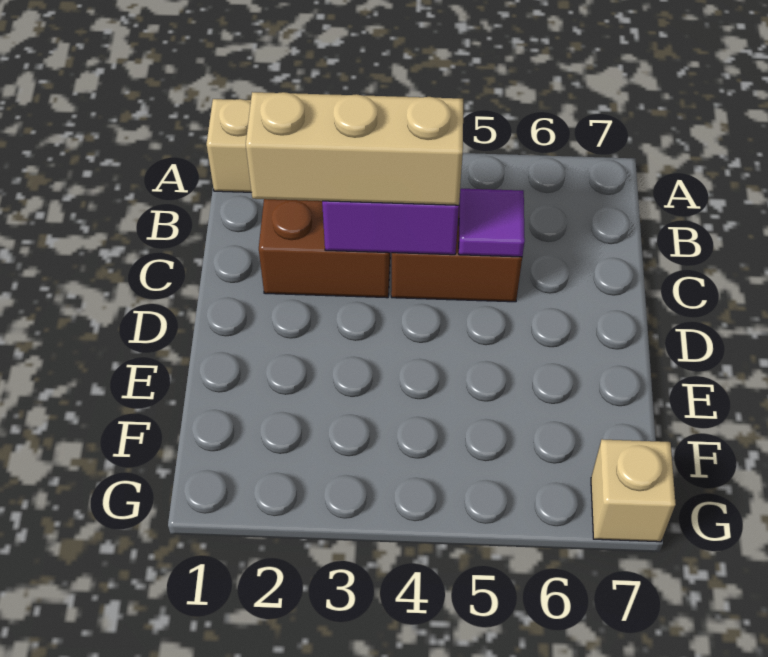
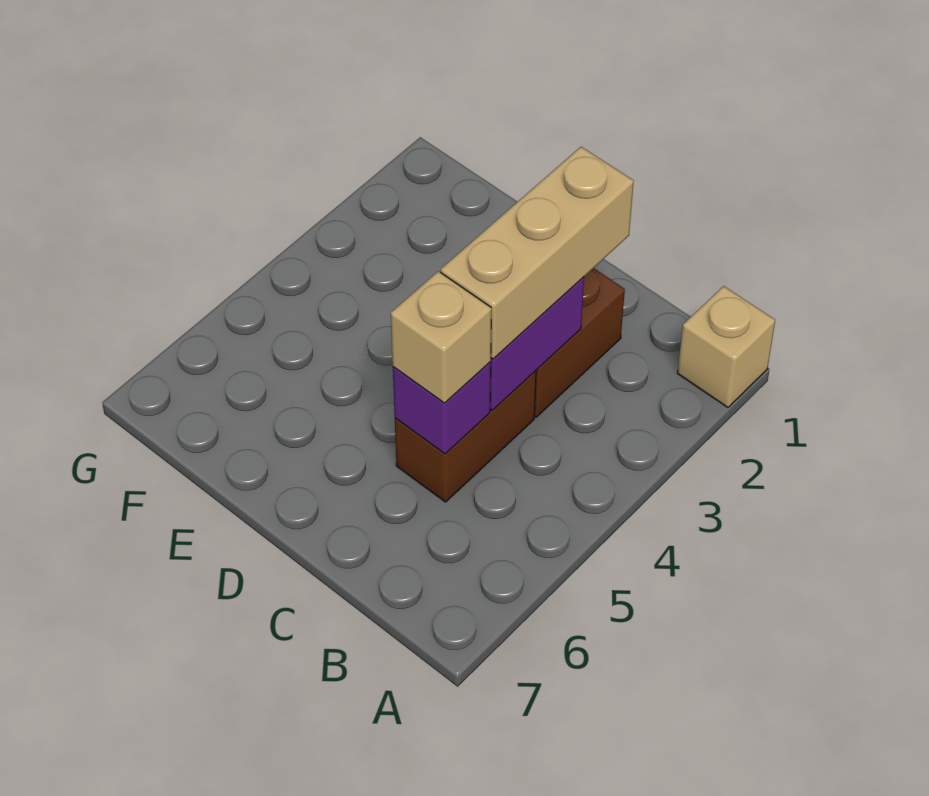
purple tile C5 level 2 -> purple brick C5 level 2
tan brick G7 level 1 -> tan brick C5 level 3

